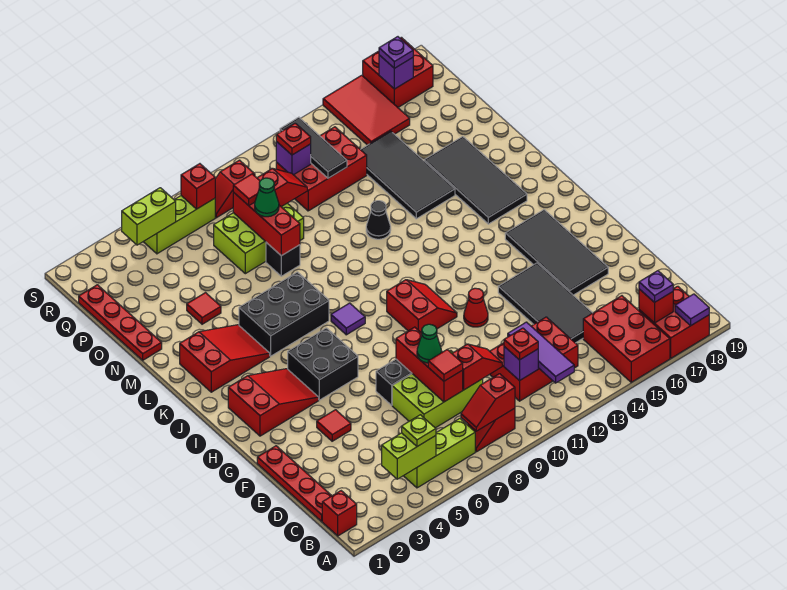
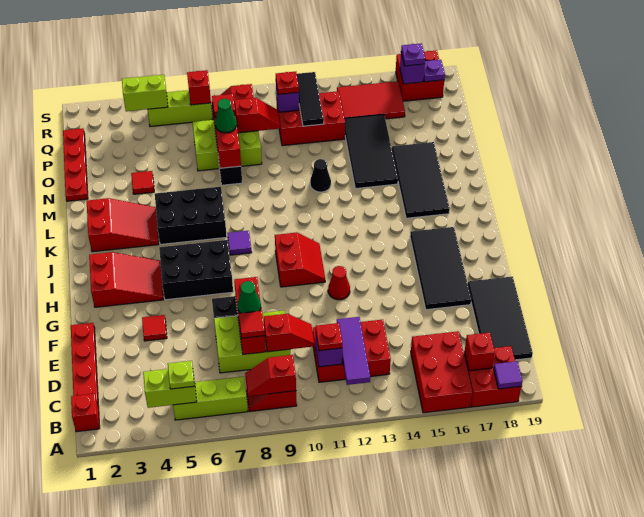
purple plate B17 level 3 -> purple plate R18 level 2
black tile D14:G15 level 1 -> black tile C18:F19 level 1
black brick H5:I6 level 1 -> black brick H5:I7 level 1
red tile Q15:S16 level 1 -> red tile Q14:R16 level 1

